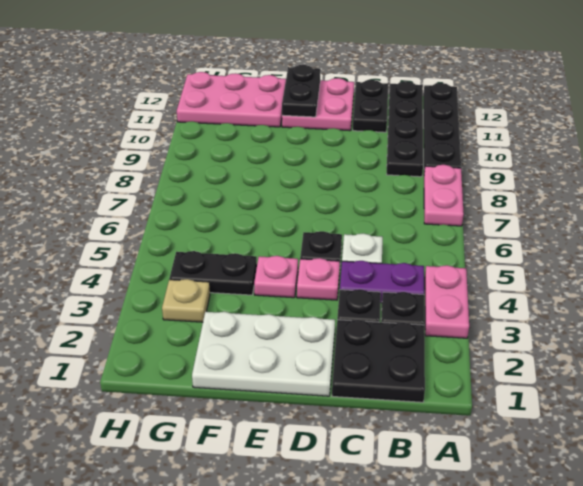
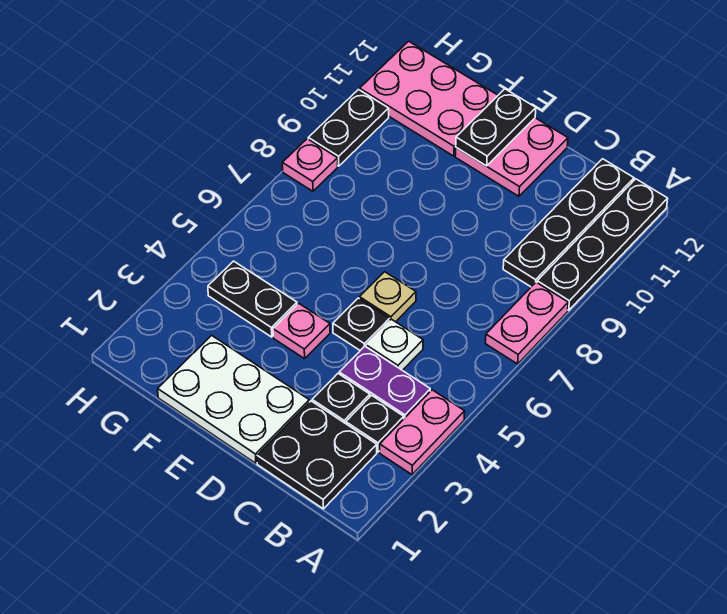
black plate C11:C12 level 1 -> black plate H9:H10 level 1
pink plate D4 level 1 -> pink plate H8 level 1
tan plate G3 level 1 -> tan plate D6 level 1

